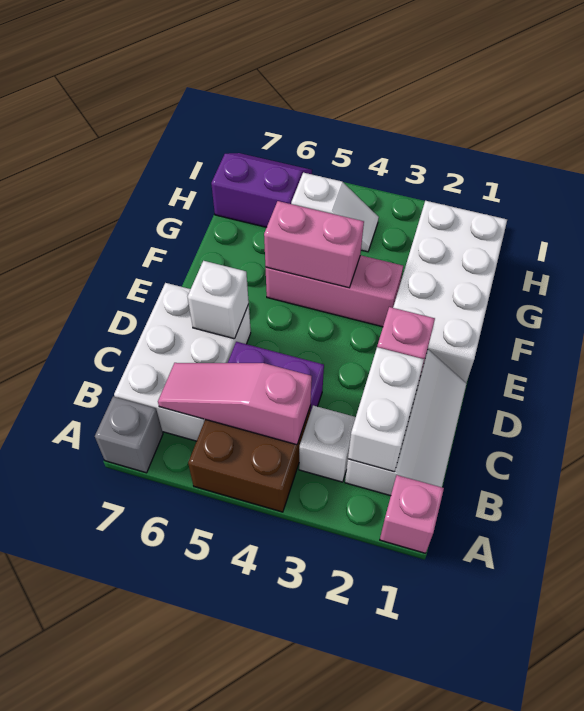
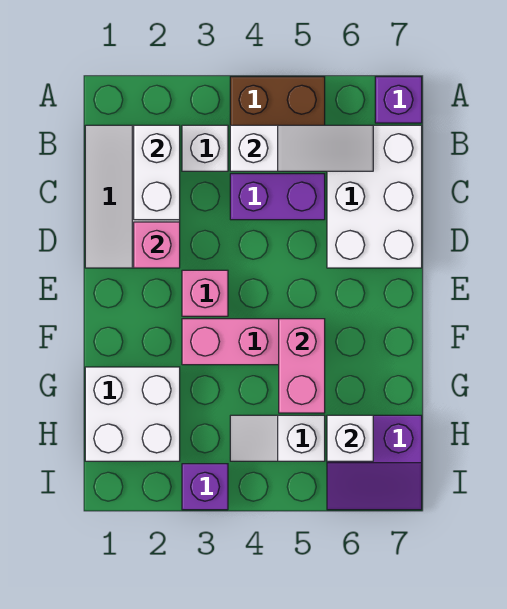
pink brick A1 level 1 -> pink brick E3 level 1
grey brick A7 level 1 -> purple brick A7 level 1
pink slope B4:B6 level 2 top 4 -> white slope B4:B6 level 2 top 4
white brick D6 level 2 -> white brick H6 level 2
white brick E1:H2 level 1 -> white brick G1:H2 level 1
pink brick F4:F5 level 2 -> pink brick F5:G5 level 2
none -> purple brick I3 level 1

